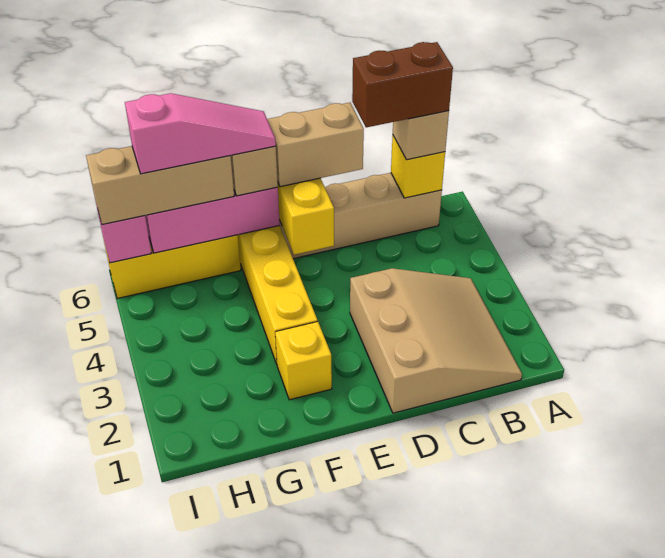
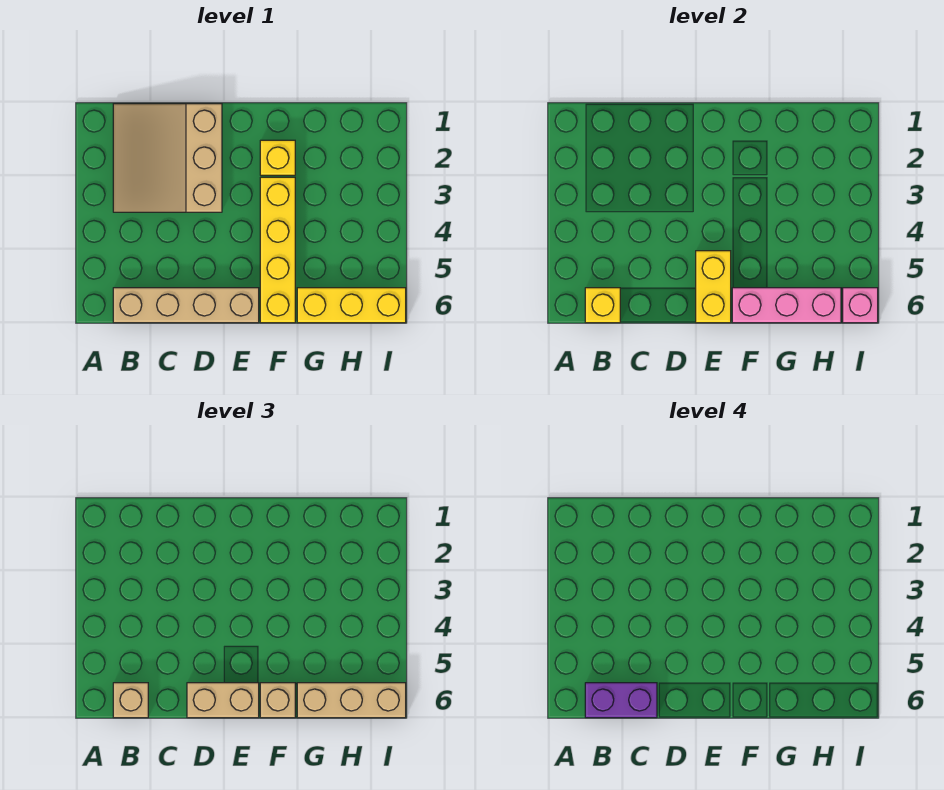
brown brick B6:C6 level 4 -> purple brick B6:C6 level 4
pink slope F6:H6 level 4 top H -> none

